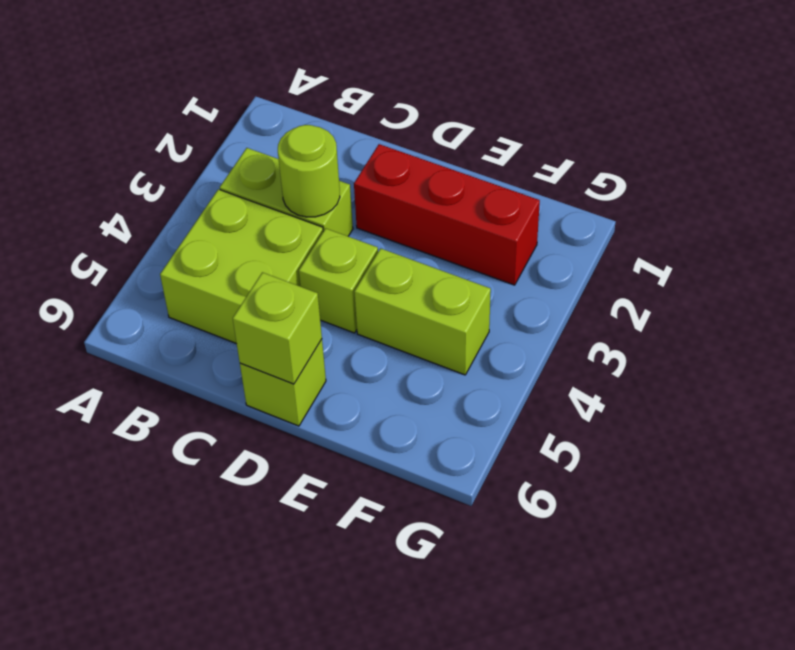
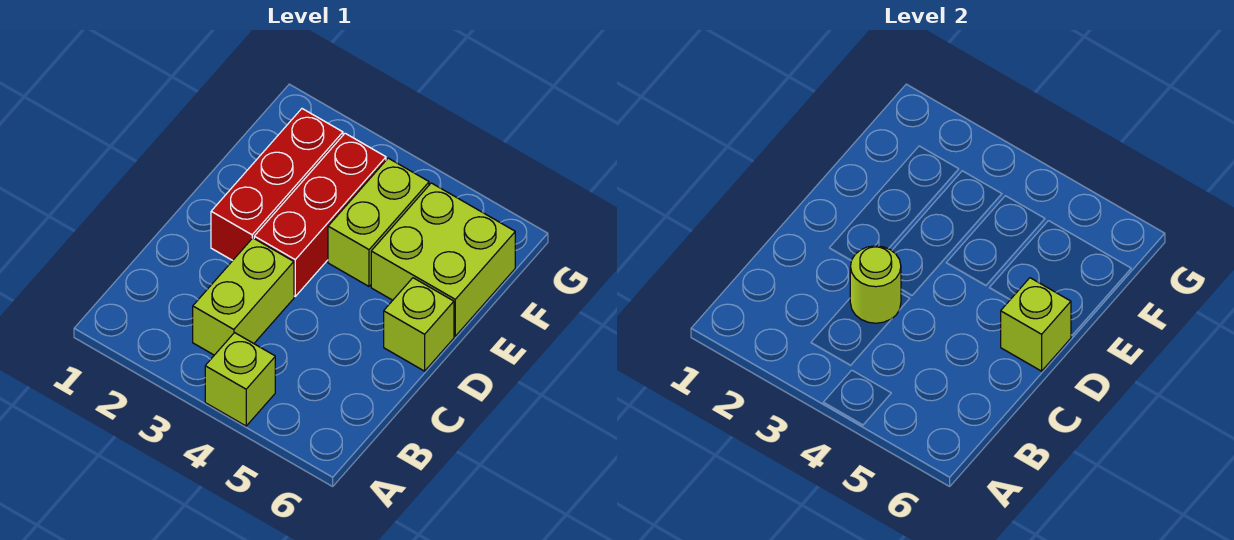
lime brick B4:C5 level 1 -> lime brick E5:F6 level 1
none -> red brick D3:F3 level 1
lime brick D4 level 1 -> lime brick A4 level 1

